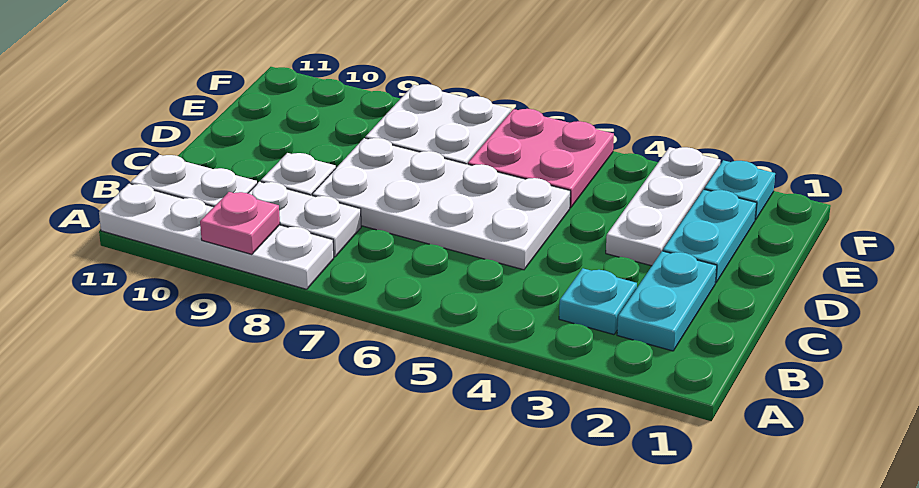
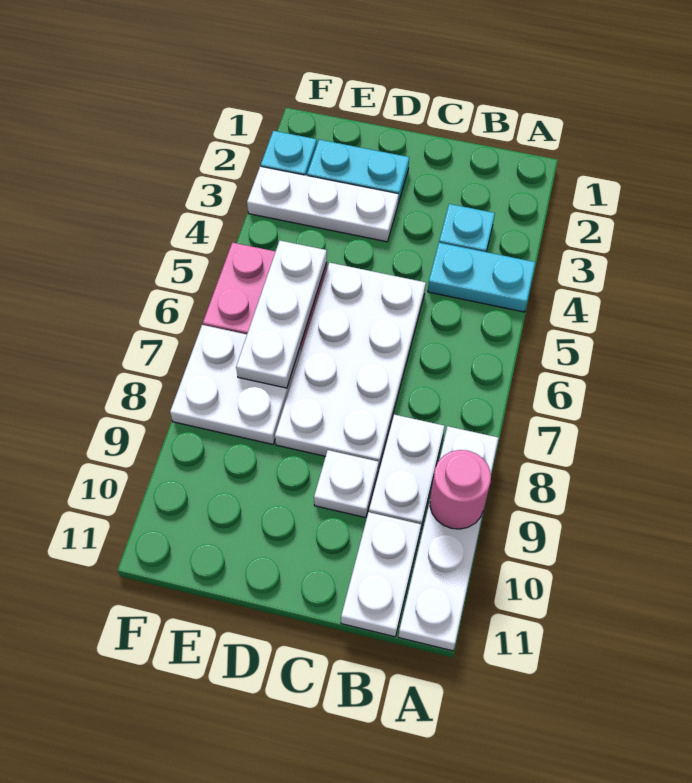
pink plate A9 level 2 -> pink round brick A9 level 2
cyan plate B2:C2 level 1 -> cyan plate A4:B4 level 1
none -> white plate E5:E7 level 2

